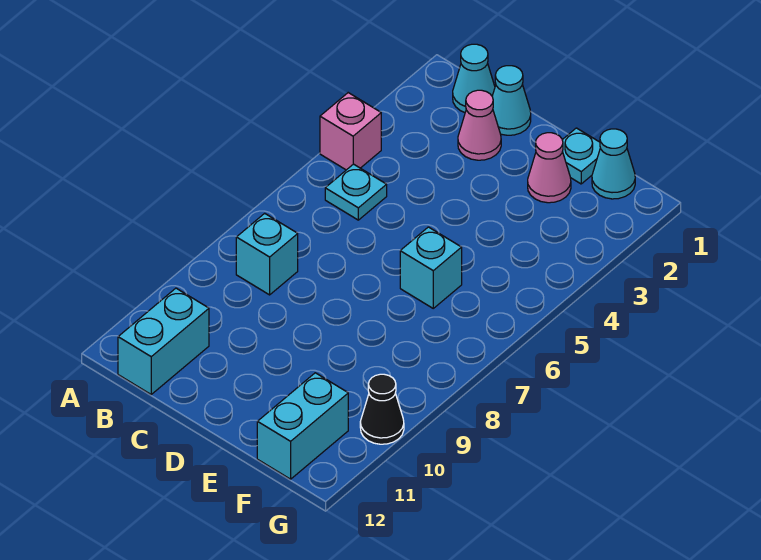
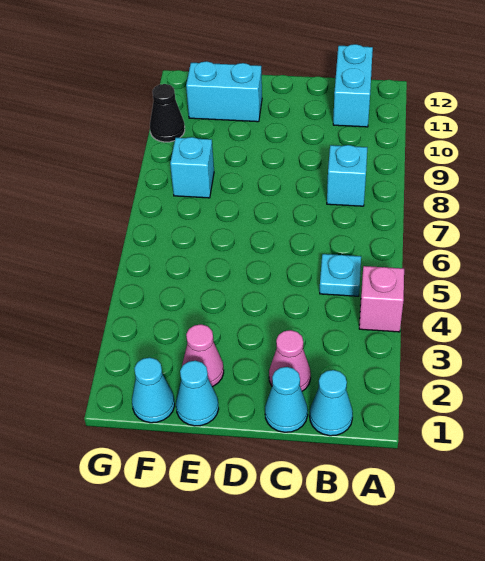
cyan plate E1 level 1 -> cyan cone E1 level 1
cyan brick E6 level 1 -> cyan brick F8 level 1
cyan brick F11:F12 level 1 -> cyan brick E11:F11 level 1

